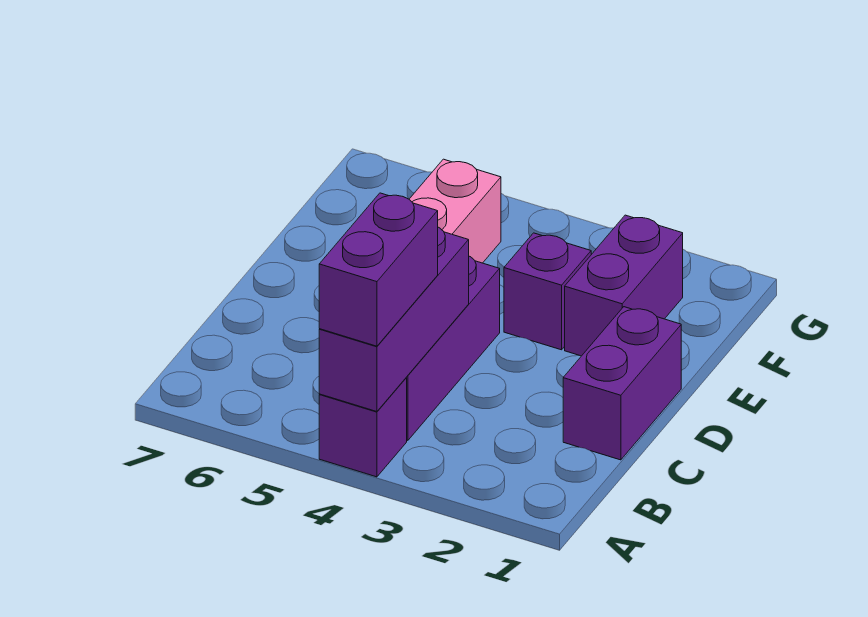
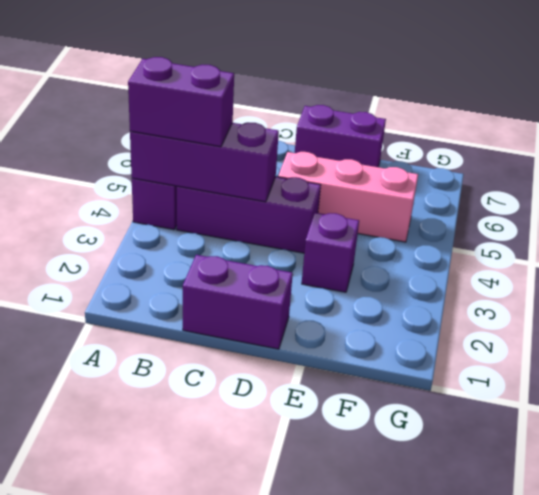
purple brick E2:F2 level 1 -> purple brick D7:E7 level 1

